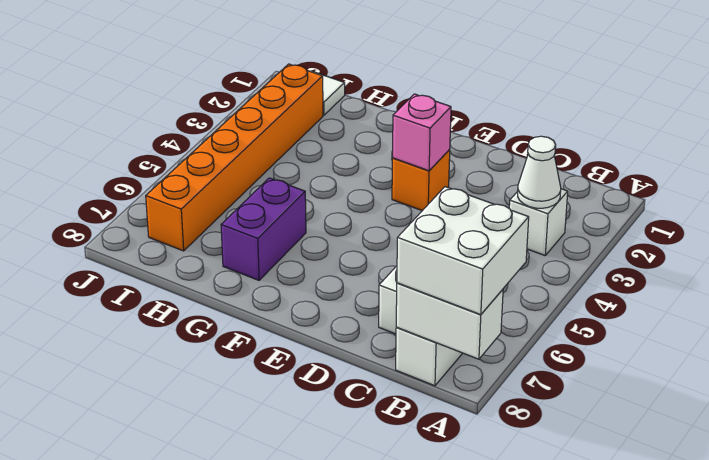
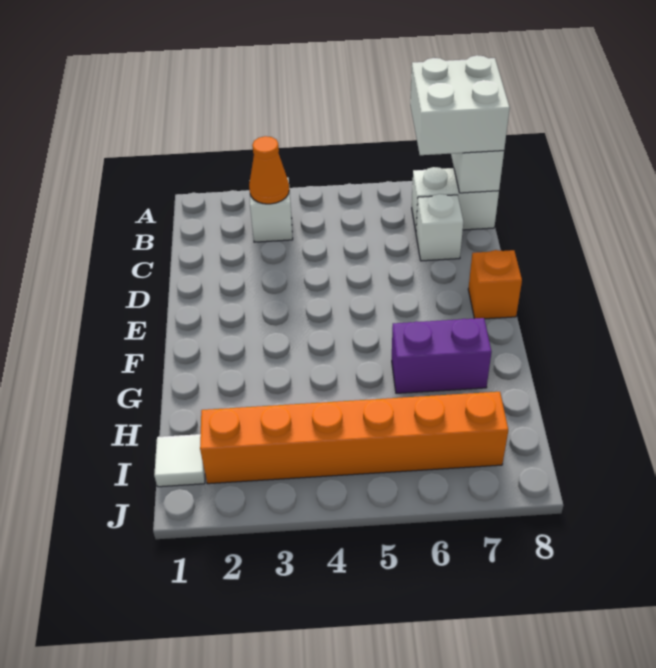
white cone B3 level 2 -> orange cone B3 level 2
orange brick E3 level 1 -> orange brick E8 level 1
pink brick E3 level 2 -> none

